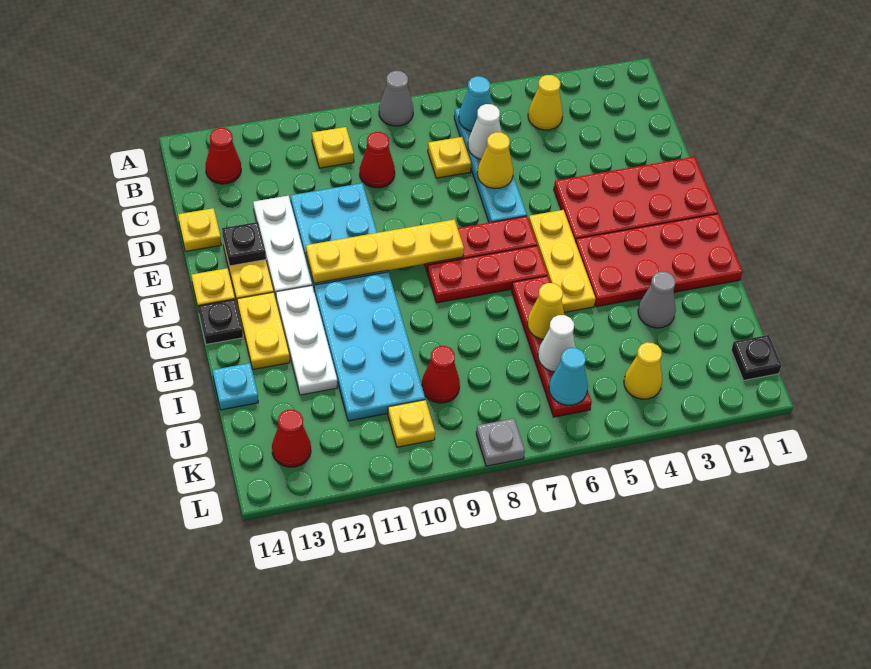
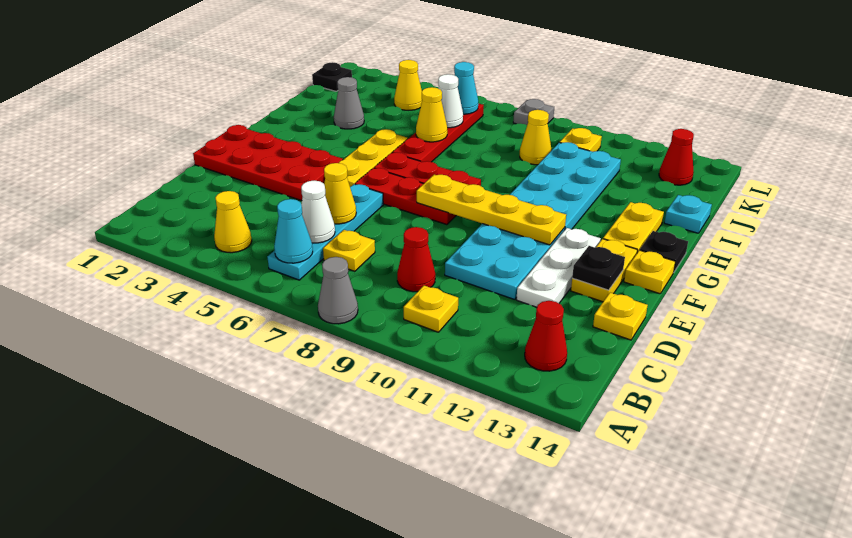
red plate G1:H4 level 1 -> none
white plate G12:I12 level 1 -> none
red cone J9 level 1 -> yellow cone J9 level 1

